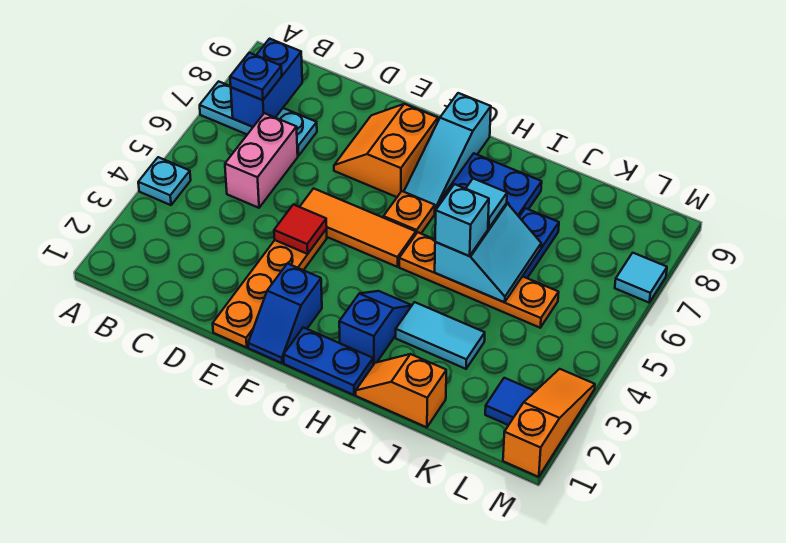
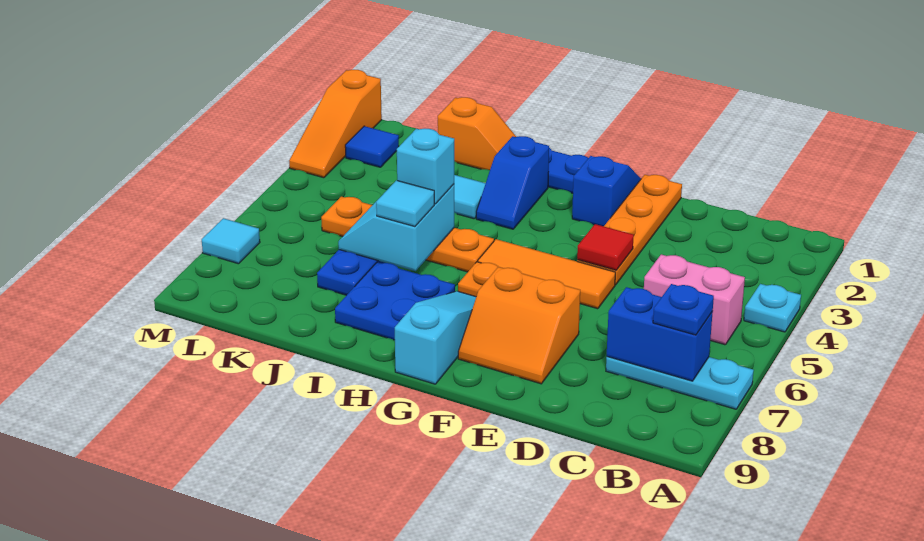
blue brick B7:B8 level 2 -> blue brick B7:C7 level 2
pink brick C5:C6 level 1 -> pink brick B5:C5 level 1
orange slope E7:F8 level 1 top F -> orange slope E7:F8 level 1 top 7

